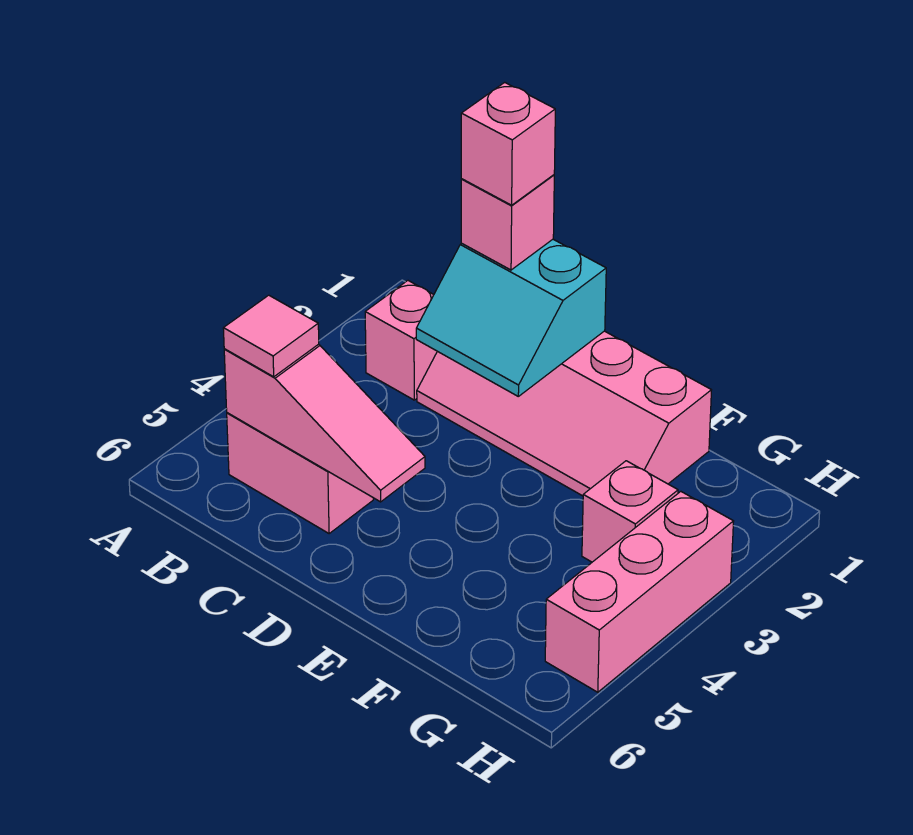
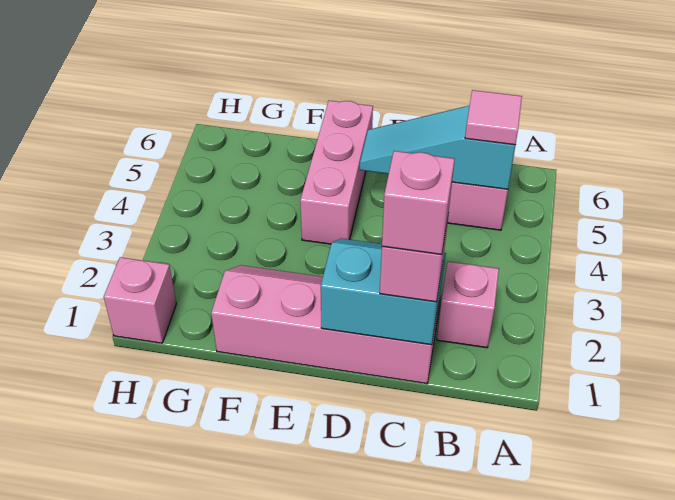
pink slope B5:D5 level 2 top B -> cyan slope B5:D5 level 2 top B
pink brick G3 level 1 -> pink brick H1 level 1
pink brick H3:H5 level 1 -> pink brick E4:E6 level 1

